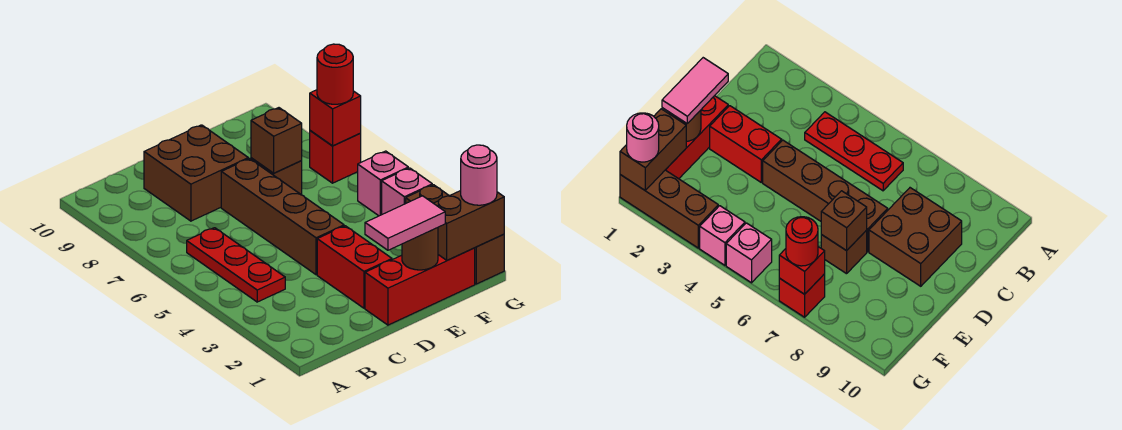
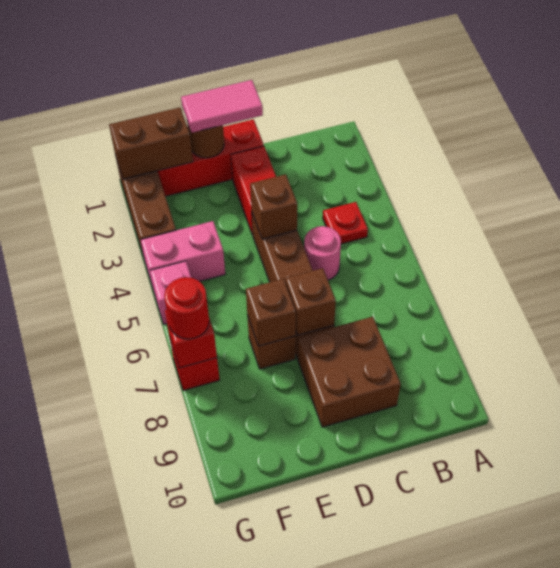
red plate B4:B6 level 1 -> red plate B4 level 1
none -> brown brick D4 level 2
none -> brown brick D7 level 2
pink round brick G1 level 3 -> pink round brick C5 level 1
pink brick G4 level 1 -> pink brick F4:G4 level 1

